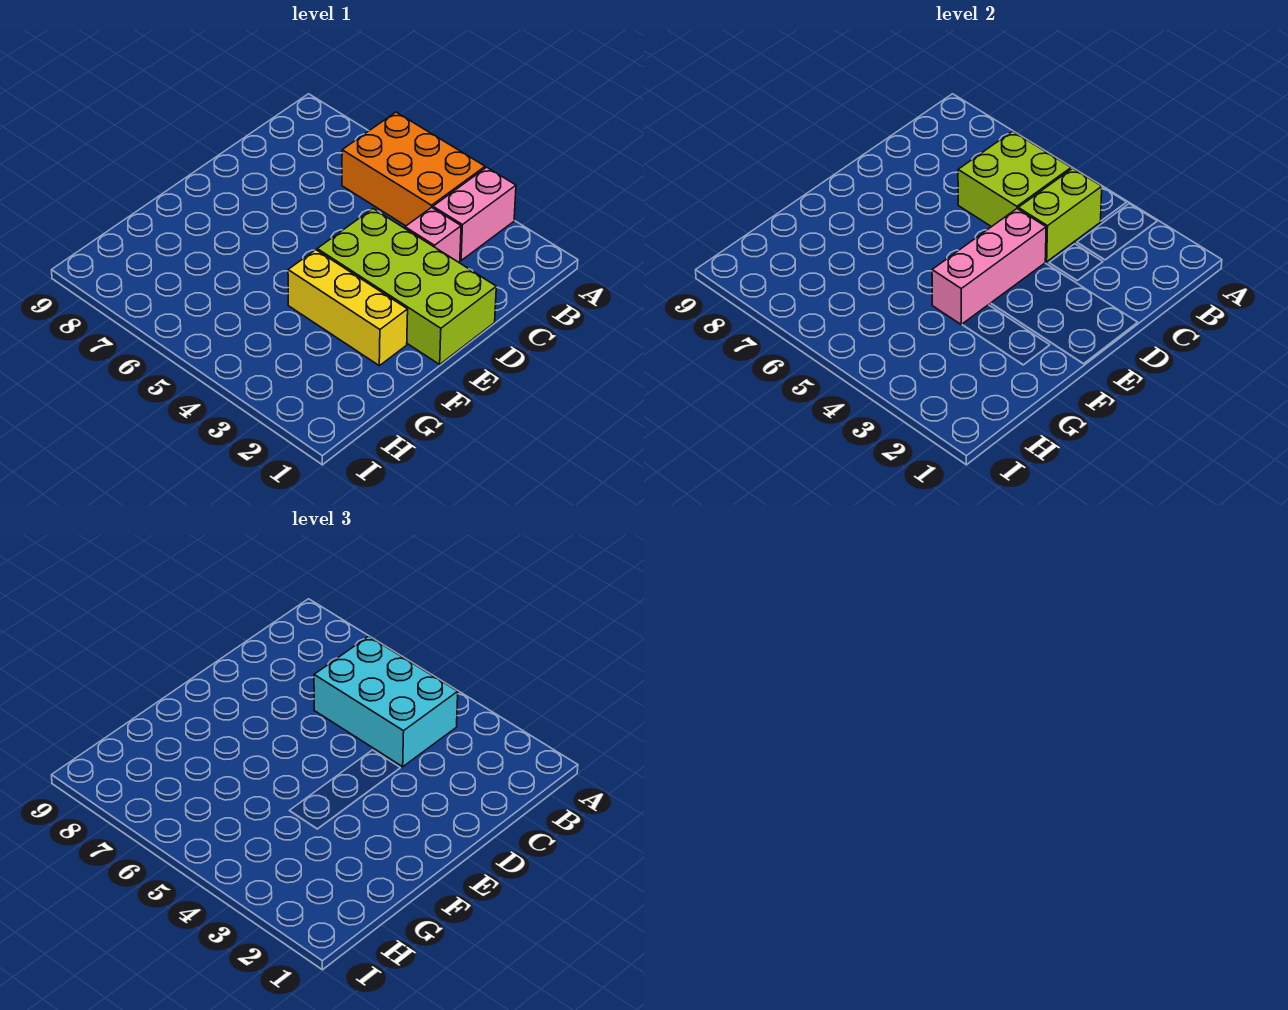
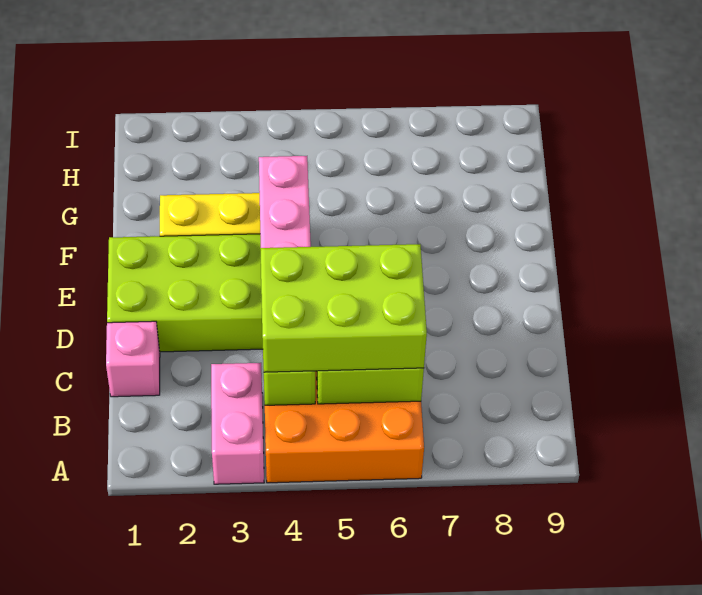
cyan brick B4:C6 level 3 -> lime brick B4:C6 level 3
pink brick C3 level 1 -> pink brick C1 level 1

